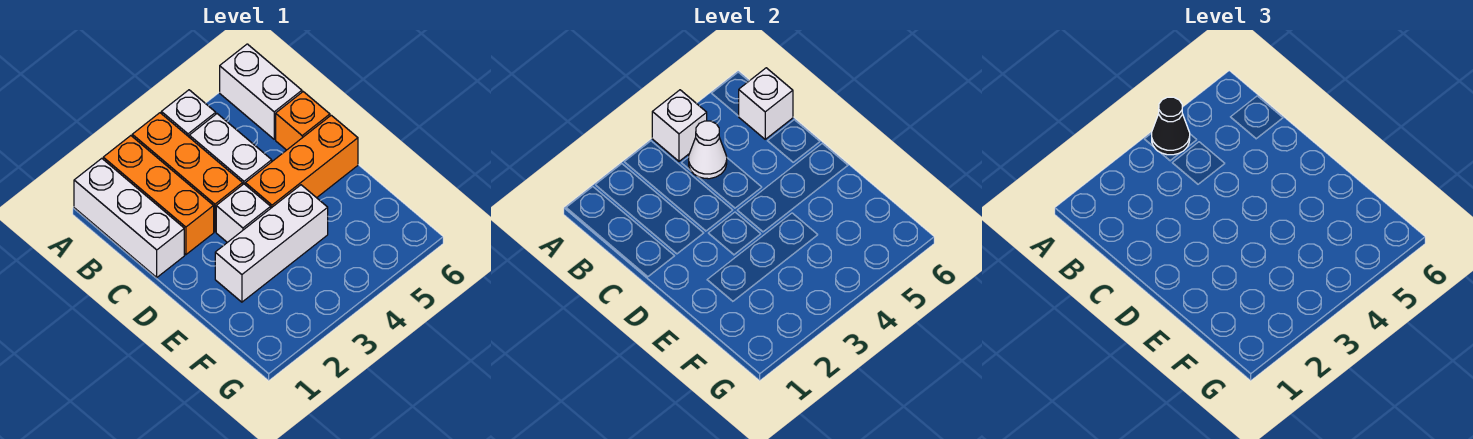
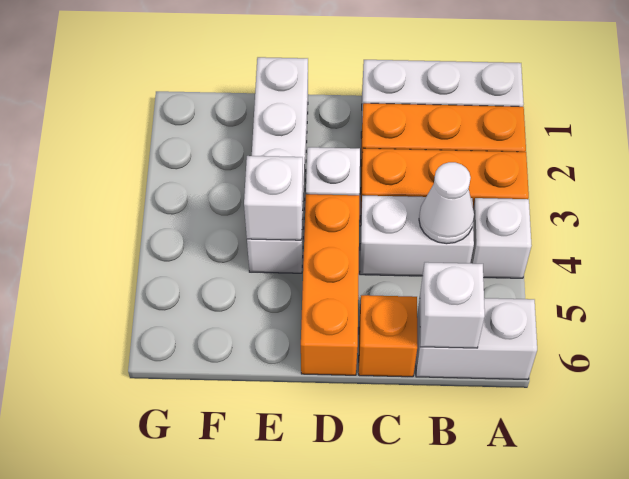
white brick A4 level 2 -> white brick E4 level 2
black cone A4 level 3 -> none
white brick E2:E4 level 1 -> white brick E1:E4 level 1

